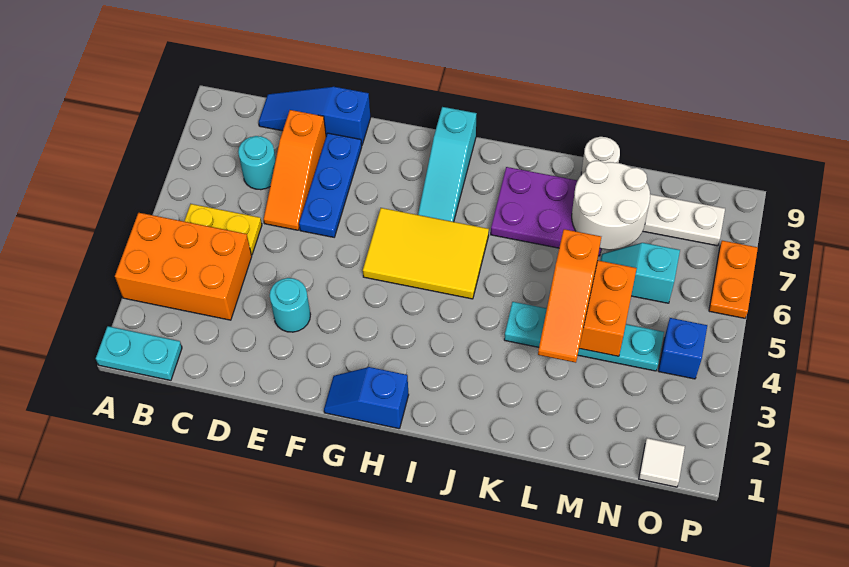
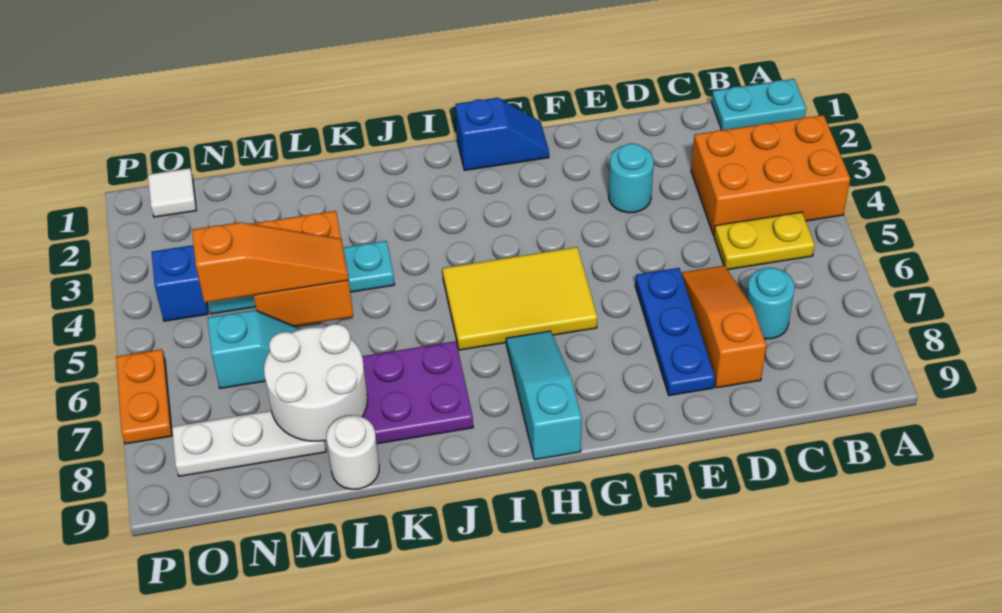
blue slope C9:E9 level 1 top E -> none
orange slope L3:L5 level 3 top 5 -> orange slope L5:N5 level 3 top N

